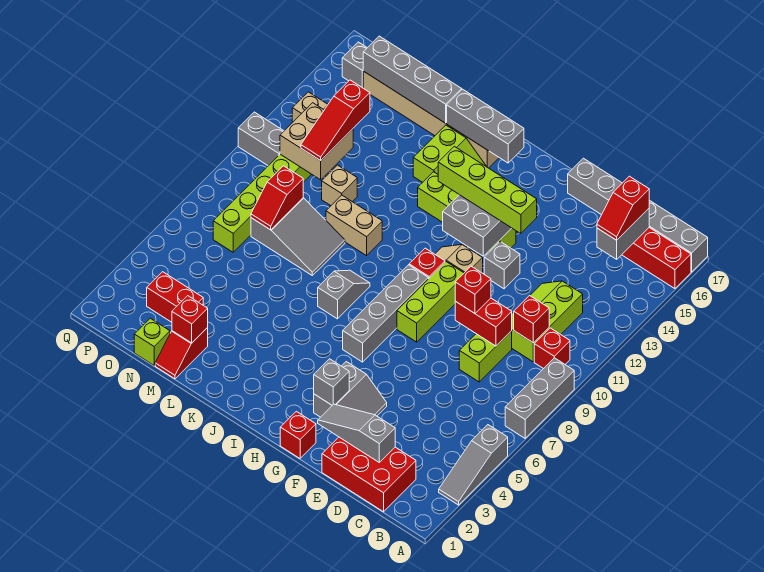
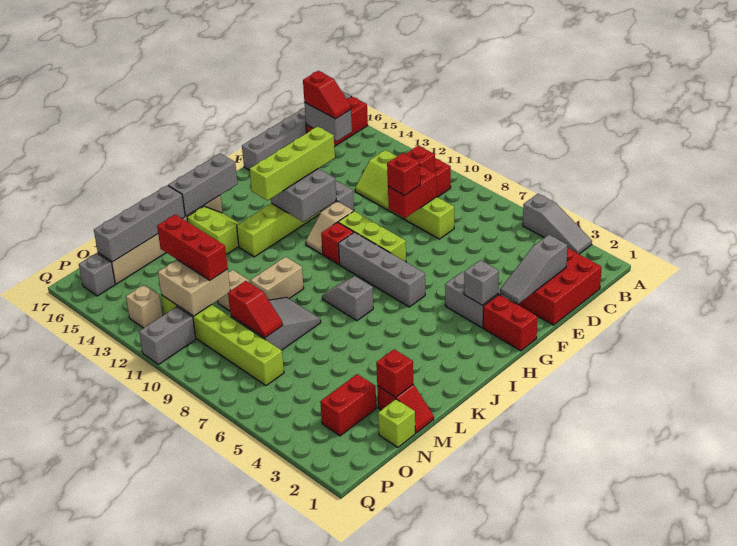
grey brick A7:A9 level 1 -> none
red brick G1 level 1 -> red brick G1:G2 level 1
red slope N11:N13 level 3 top 13 -> red brick N11:N13 level 3

